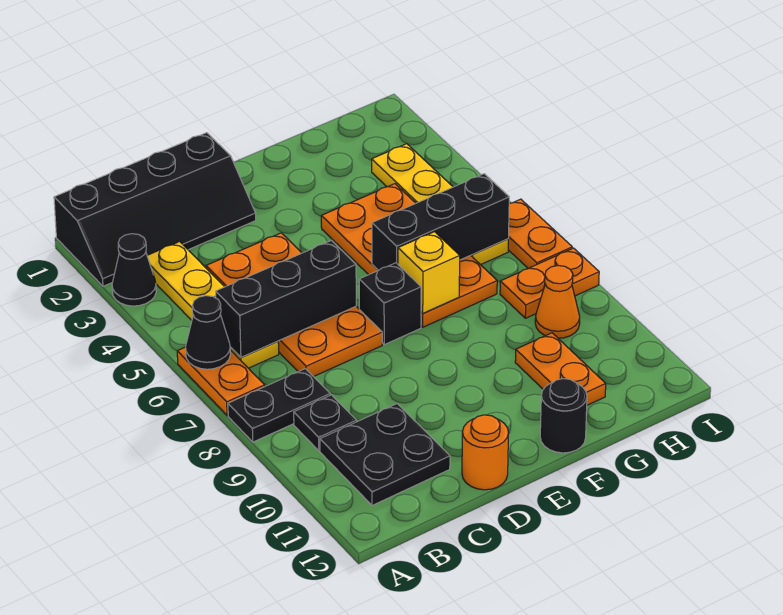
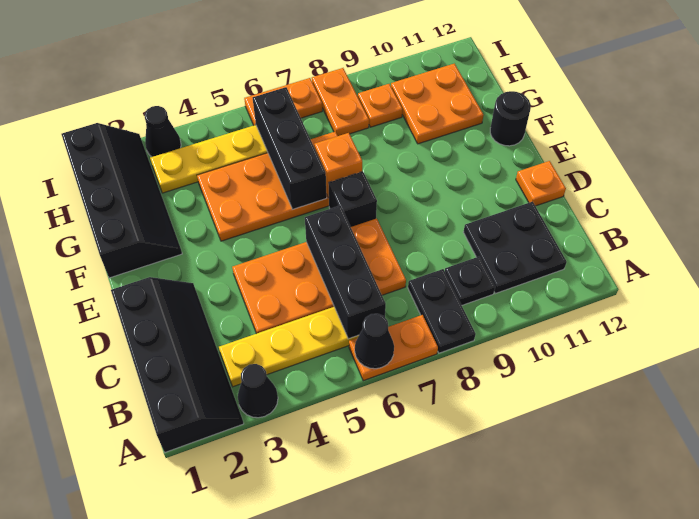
orange round brick D12 level 1 -> orange plate D12 level 1
none -> black slope F1:I2 level 1 top 1
yellow brick F7 level 2 -> orange brick F7 level 2
orange plate G10:G11 level 1 -> orange plate G10:H11 level 1
orange cone H9 level 1 -> orange plate H9 level 1
none -> black cone I3 level 1

